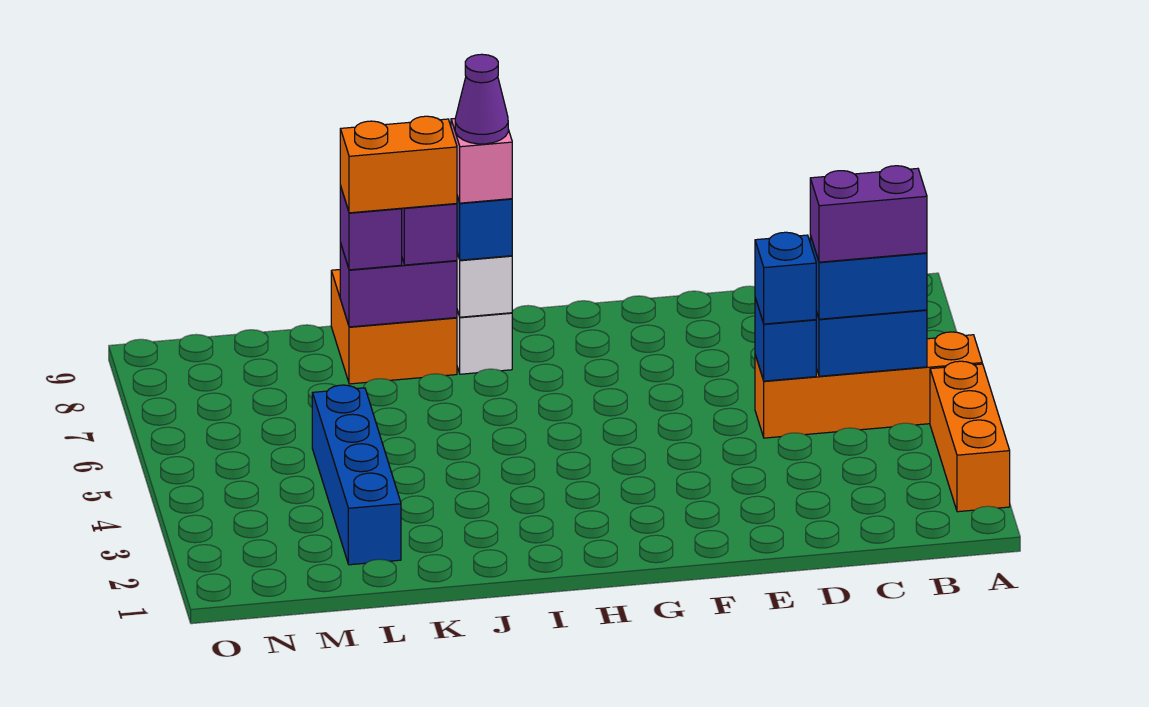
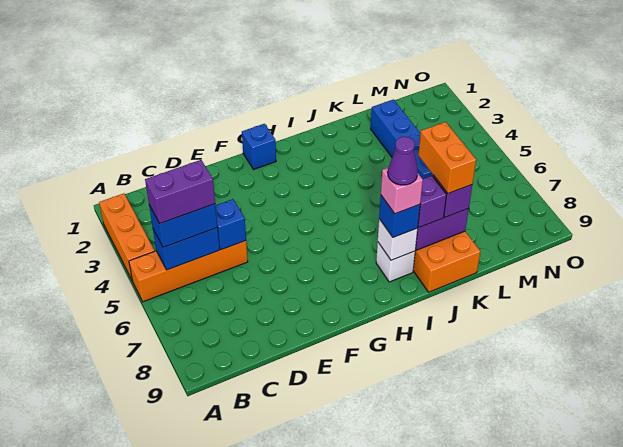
blue brick D5 level 3 -> blue brick G1 level 1
orange brick J8:K8 level 4 -> orange brick K7:K8 level 4

